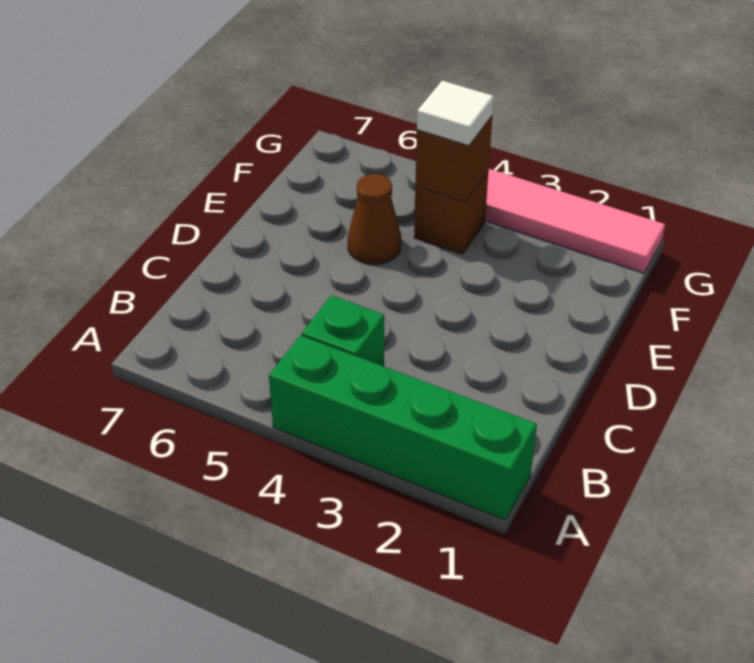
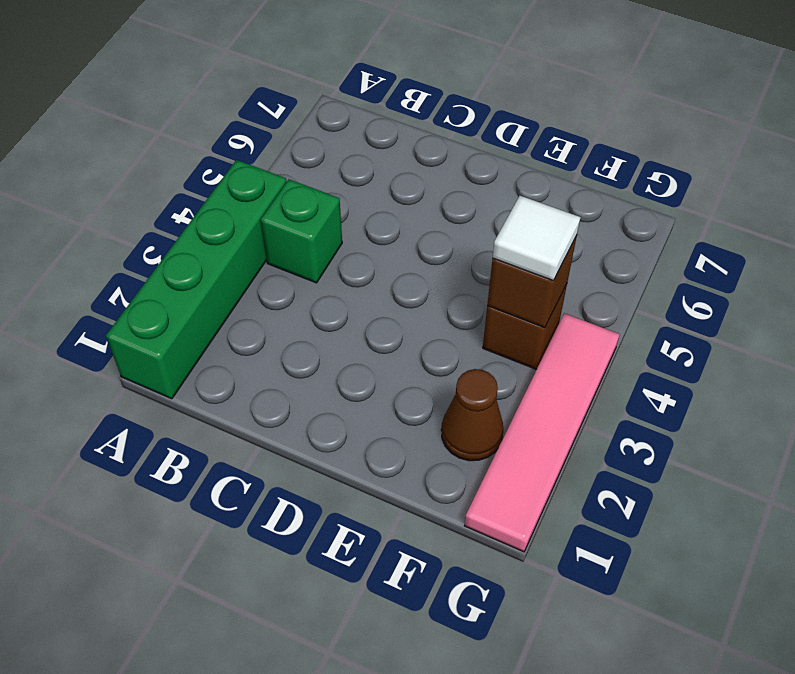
brown cone E5 level 1 -> brown cone F2 level 1

